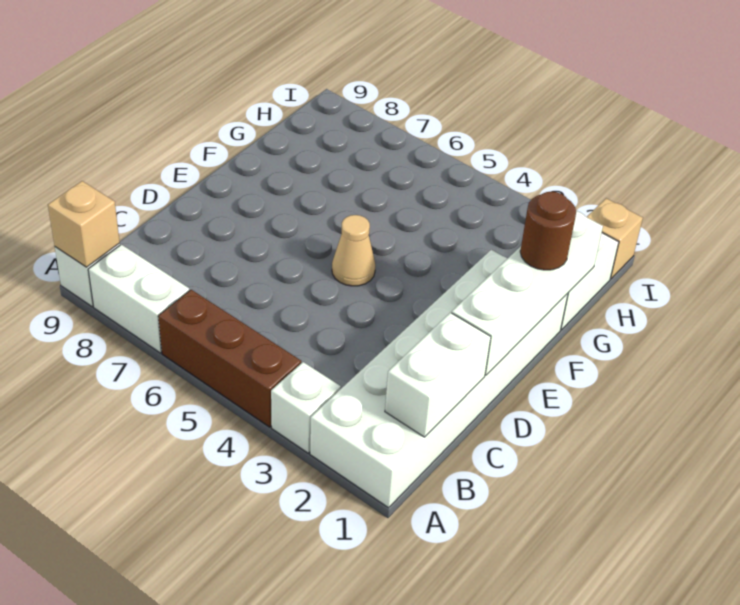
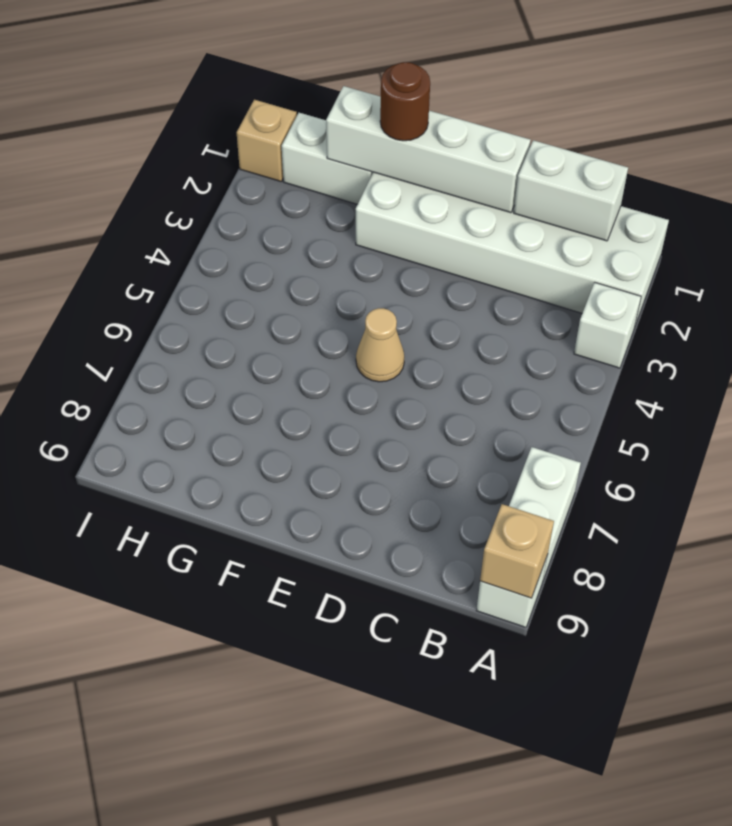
brown brick A4:A6 level 1 -> none

